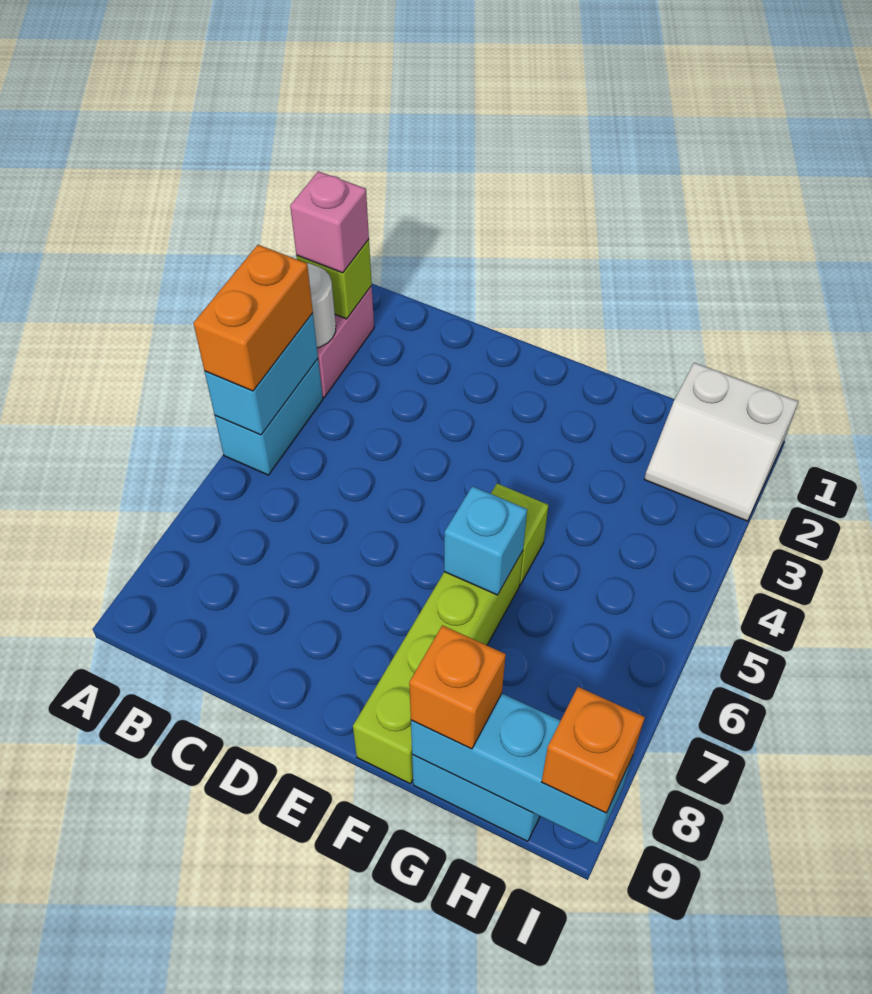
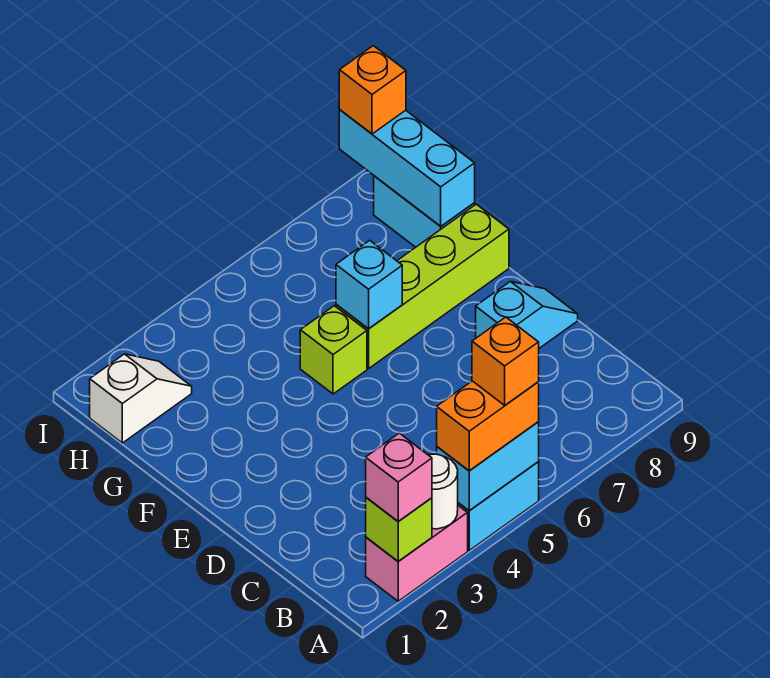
none -> cyan slope D8:D9 level 1 top 8
orange brick G9 level 3 -> orange brick A5 level 4
white slope H1:I2 level 1 top 1 -> white slope H1:H2 level 1 top 1

